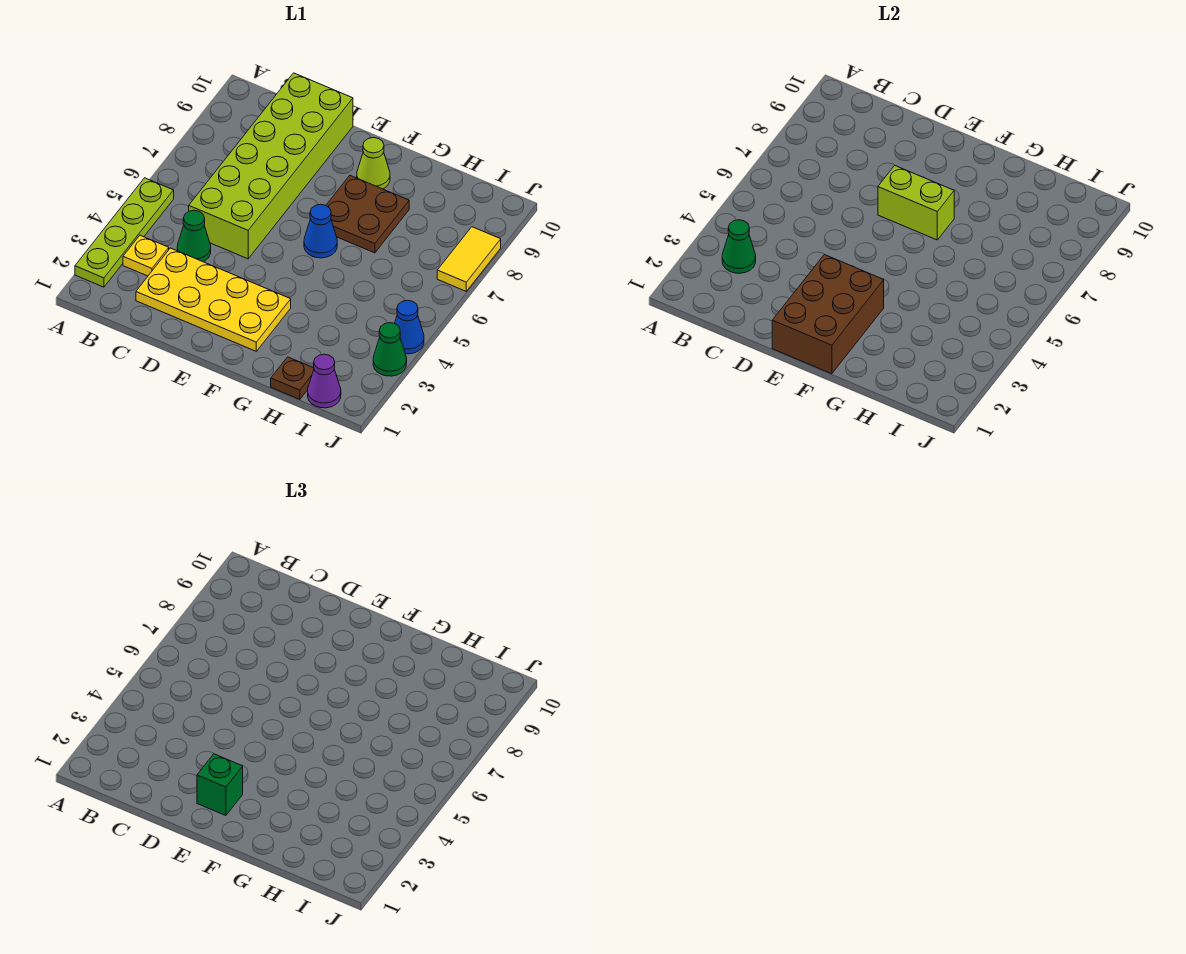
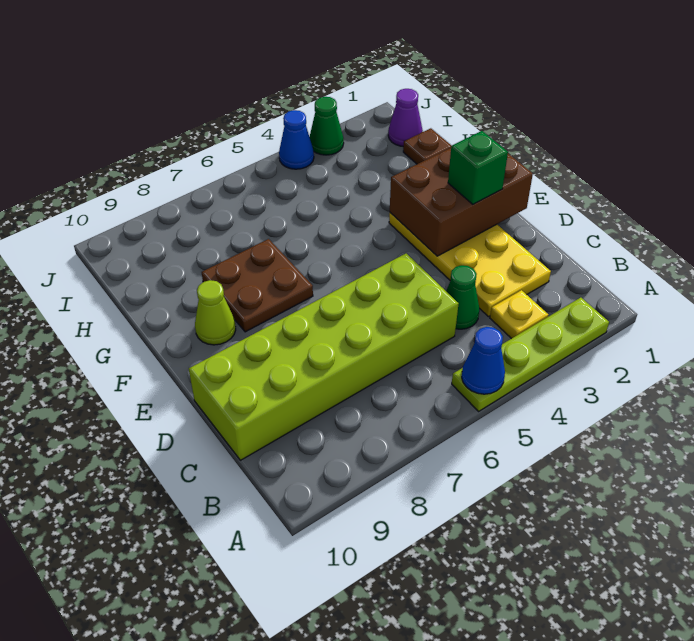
green cone B3 level 2 -> none
lime brick E7:F7 level 2 -> none
blue cone F6 level 1 -> blue cone A5 level 2
yellow tile J7:J8 level 1 -> none

